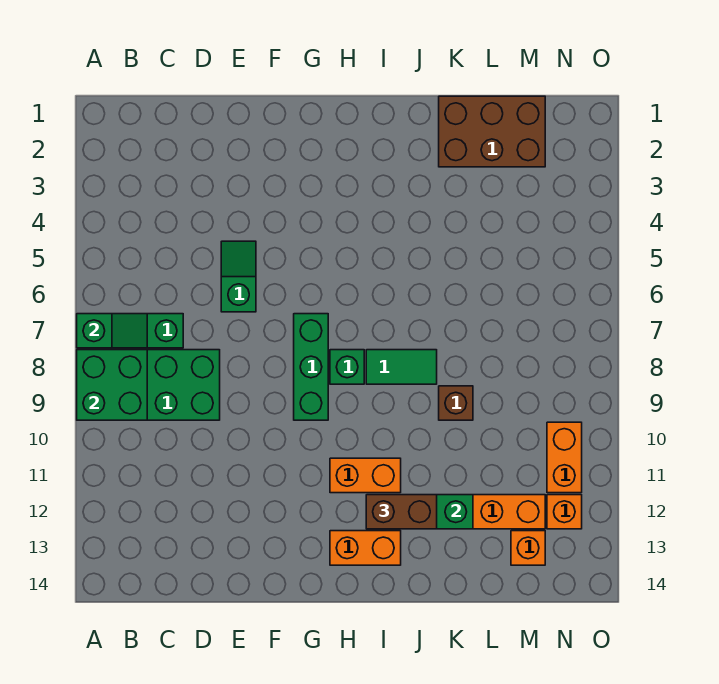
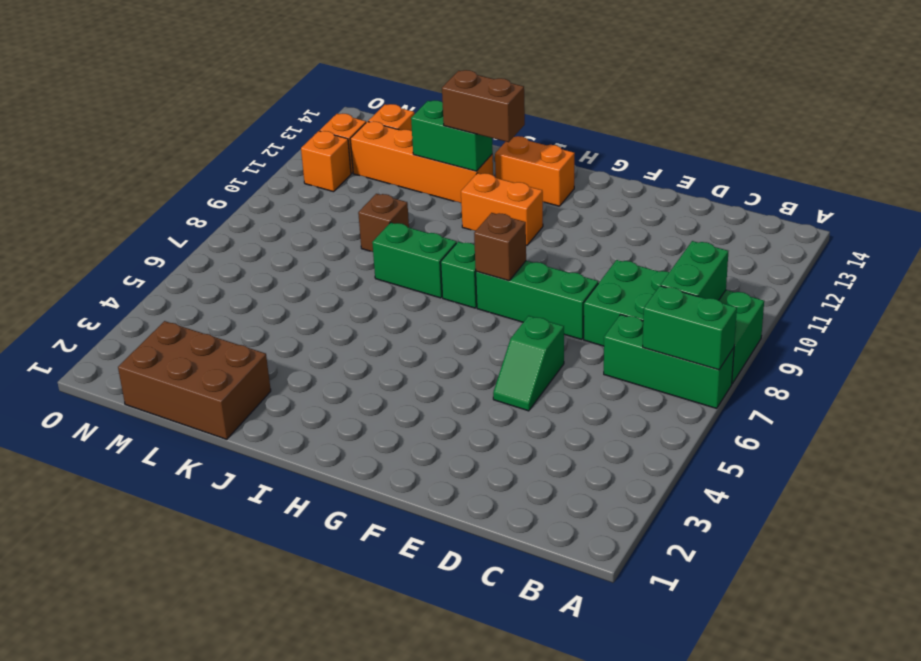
green slope A7:B7 level 2 top A -> green brick A7:B7 level 2
green brick A8:B9 level 2 -> green brick B8:B9 level 2
green brick G7:G9 level 1 -> green brick E8:G8 level 1
none -> brown brick G8 level 2
green tile I8:J8 level 1 -> green brick I8:J8 level 1
orange brick N10:N11 level 1 -> orange brick N11 level 1

